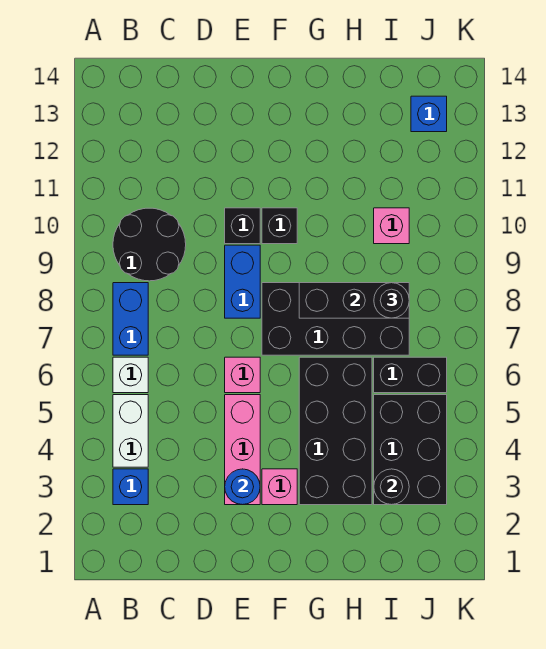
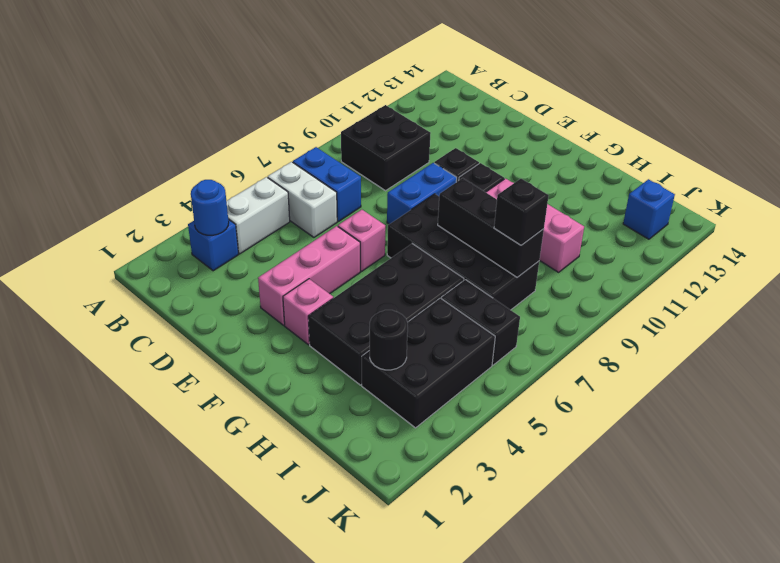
white brick B6 level 1 -> white brick B6:C6 level 1
blue brick B7:B8 level 1 -> blue brick B7:C7 level 1
black round brick B9:C10 level 1 -> black brick B9:C10 level 1
blue round brick E3 level 2 -> blue round brick B3 level 2
black round brick I8 level 3 -> black brick I8 level 3
pink brick I10 level 1 -> pink brick G10:I10 level 1

